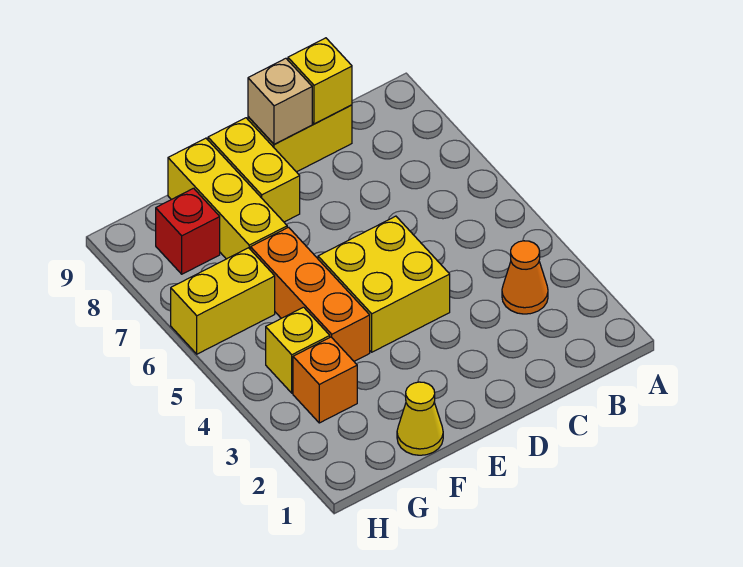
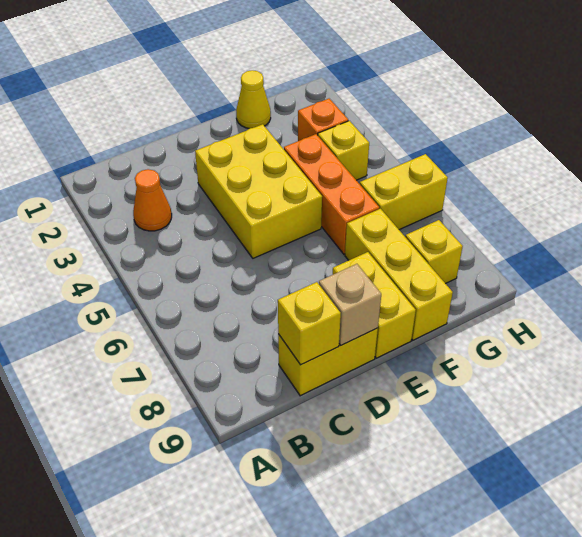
yellow brick D4:E5 level 1 -> yellow brick D3:E5 level 1
red brick G8 level 1 -> yellow brick G8 level 1

